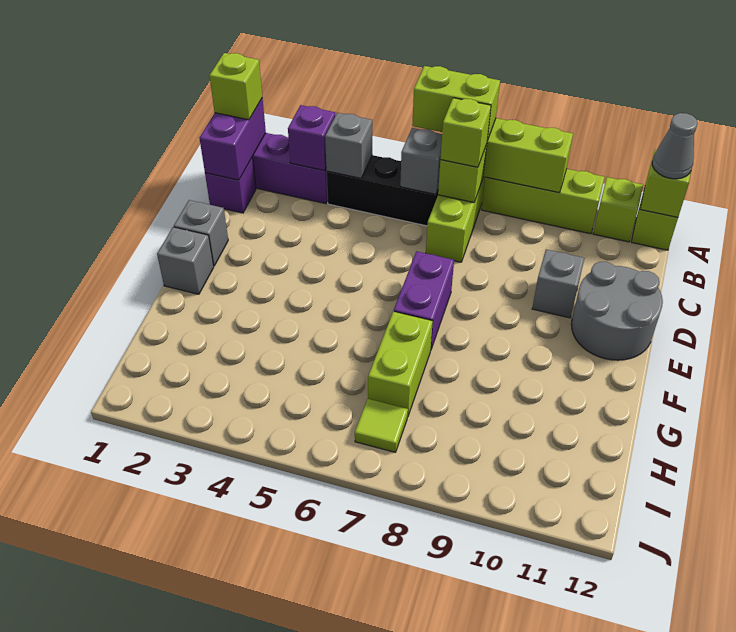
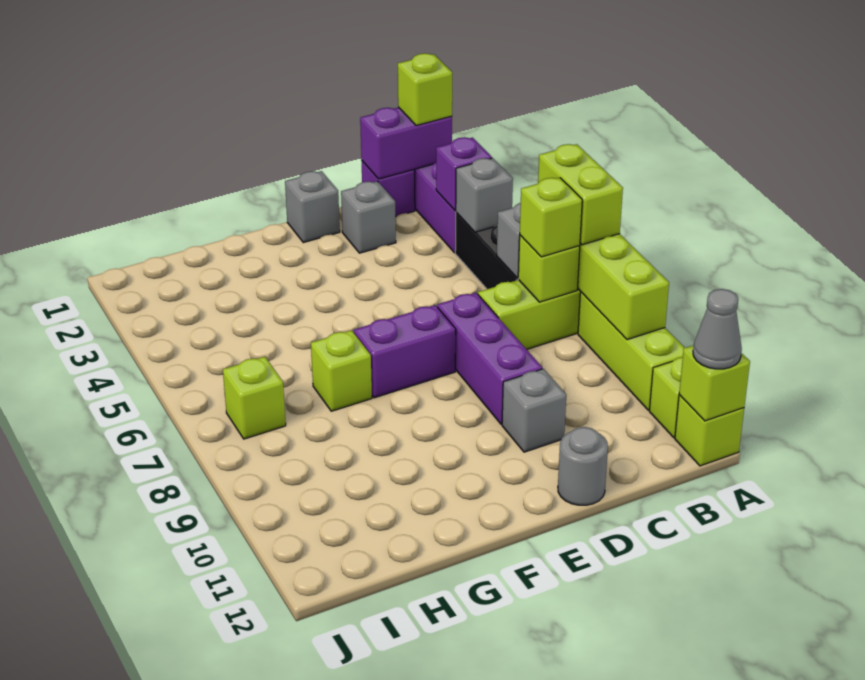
none -> purple brick D7:D9 level 1
grey round brick D11:E12 level 1 -> grey round brick D12 level 1
grey brick F1 level 1 -> grey brick D2 level 1
lime brick G7:H7 level 1 -> lime brick G7 level 1
lime tile I7 level 1 -> lime brick I7 level 1

